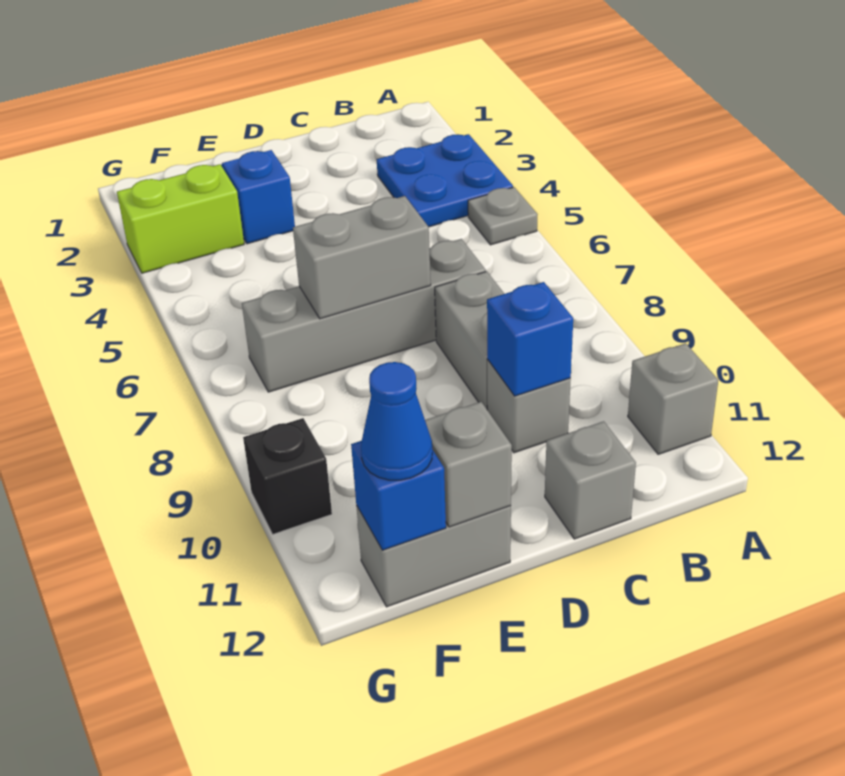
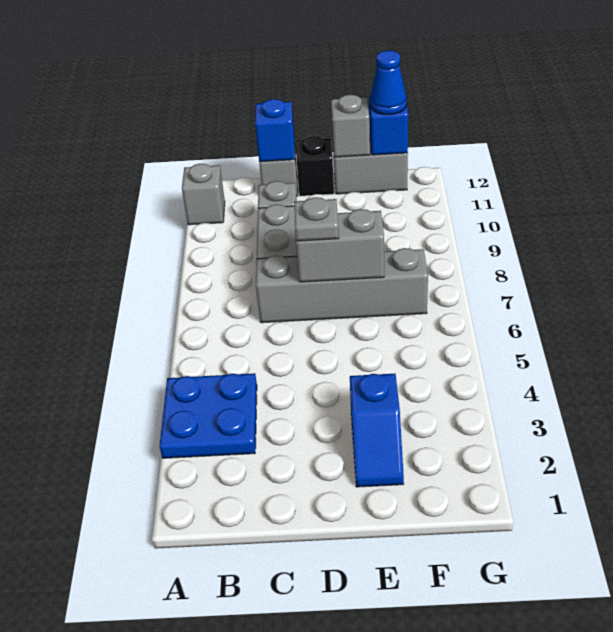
grey plate A5 level 1 -> grey plate D7 level 3
blue brick C10 level 2 -> blue brick C12 level 2
lime brick F3:G3 level 1 -> none
black brick G10 level 1 -> black brick D12 level 1

